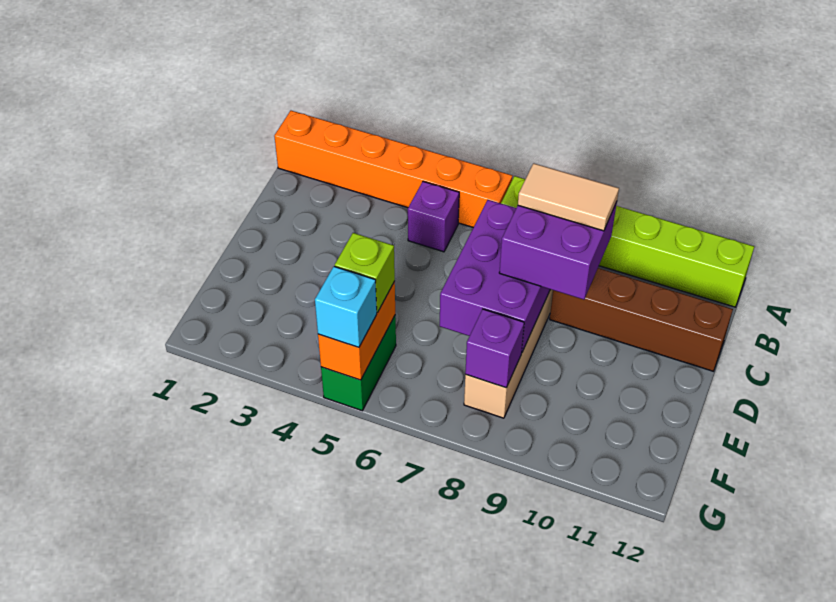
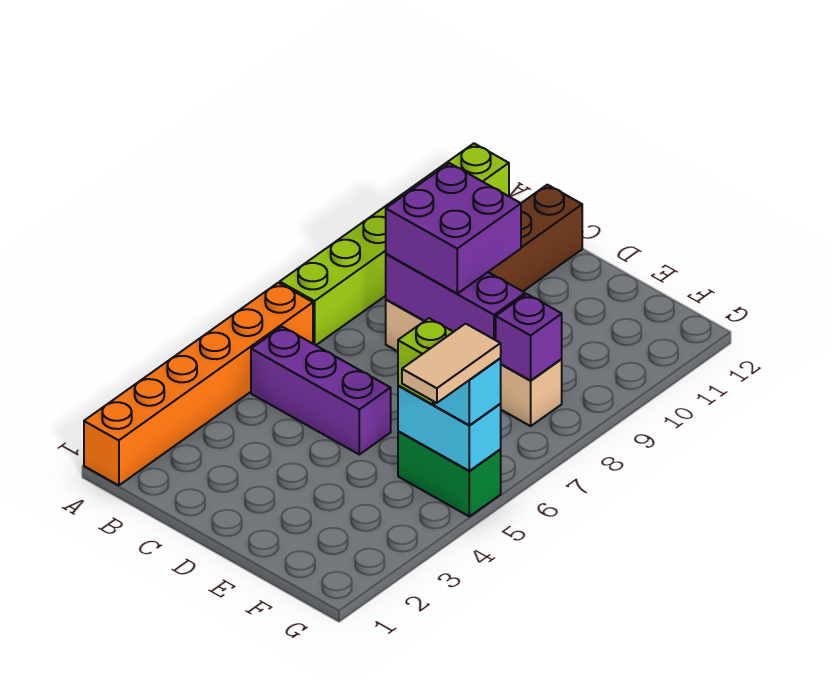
purple brick B5 level 1 -> purple brick B5:D5 level 1
purple brick C7:E8 level 2 -> purple brick C8:E8 level 2
tan tile C8:C9 level 4 -> tan tile G4:G5 level 4
orange brick F5:G5 level 2 -> cyan brick F5:G5 level 2

